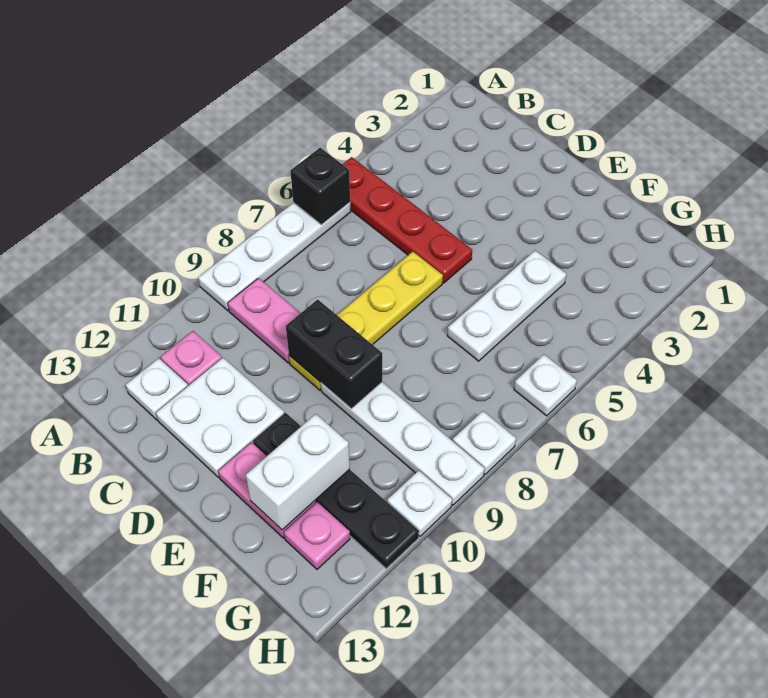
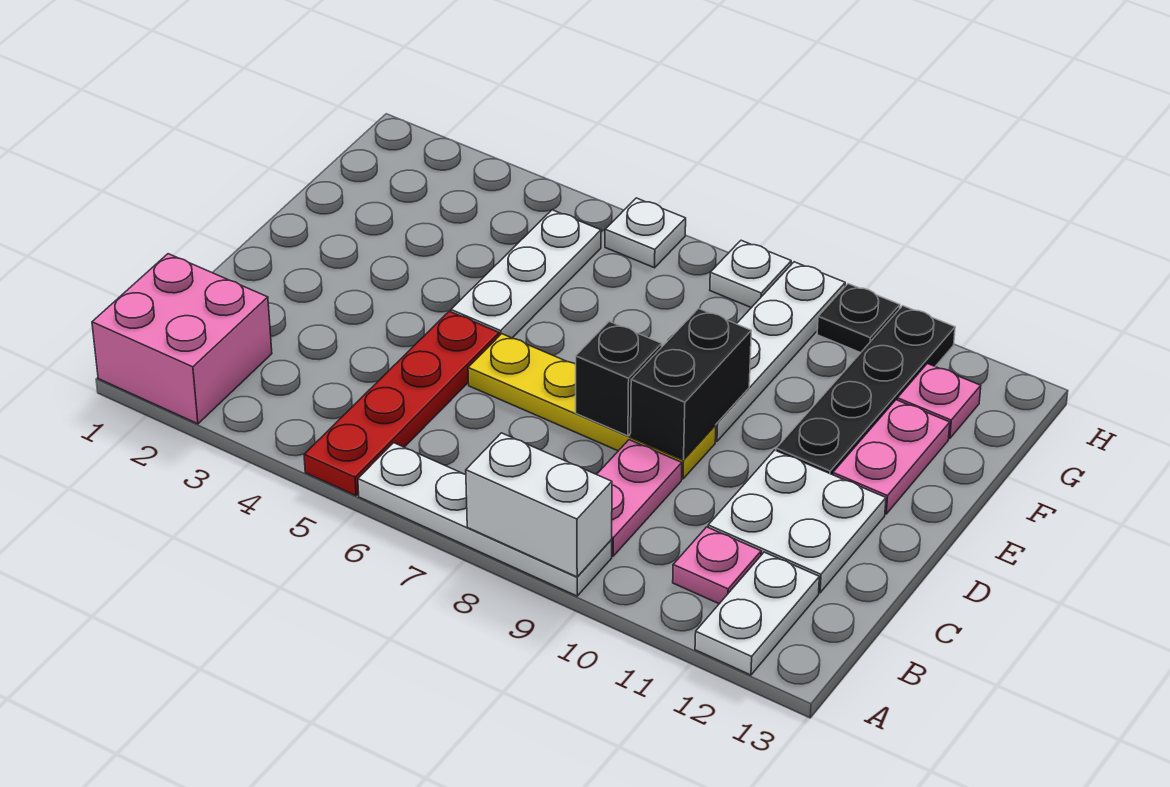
none -> pink brick A1:B2 level 1
black brick A6 level 2 -> black brick D8 level 2
white plate B12 level 1 -> white plate A12:B12 level 1
white plate F4:F6 level 1 -> white plate E5:G5 level 1
white brick F11:F12 level 2 -> white brick A8:A9 level 2
white plate H10 level 1 -> black plate H10 level 1

